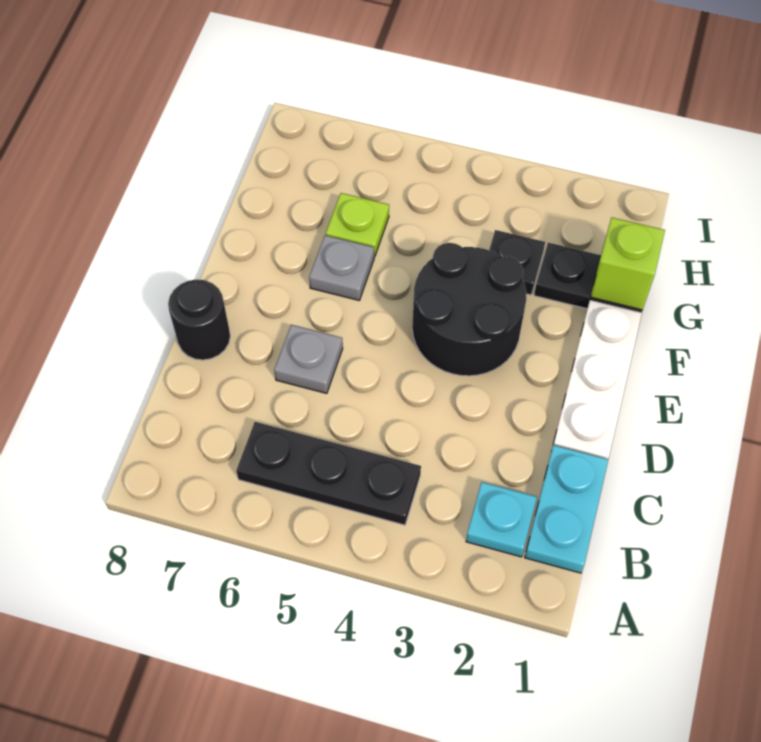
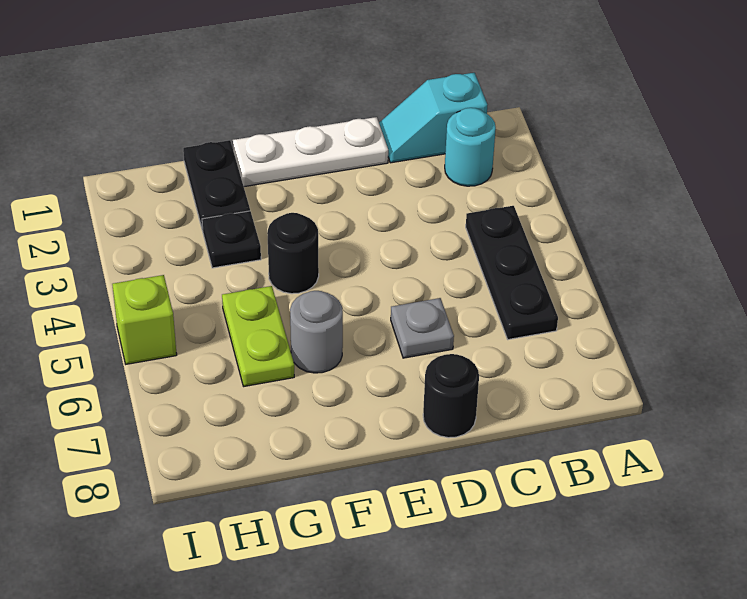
cyan plate B1:C1 level 1 -> cyan slope B1:C1 level 1 top B
cyan plate B2 level 1 -> cyan round brick B2 level 1
black round brick E3:F4 level 1 -> black round brick F4 level 1
grey plate F6 level 1 -> grey round brick F6 level 1
lime brick G1 level 2 -> lime brick I5 level 1
lime plate G6 level 1 -> lime plate G5:G6 level 1

